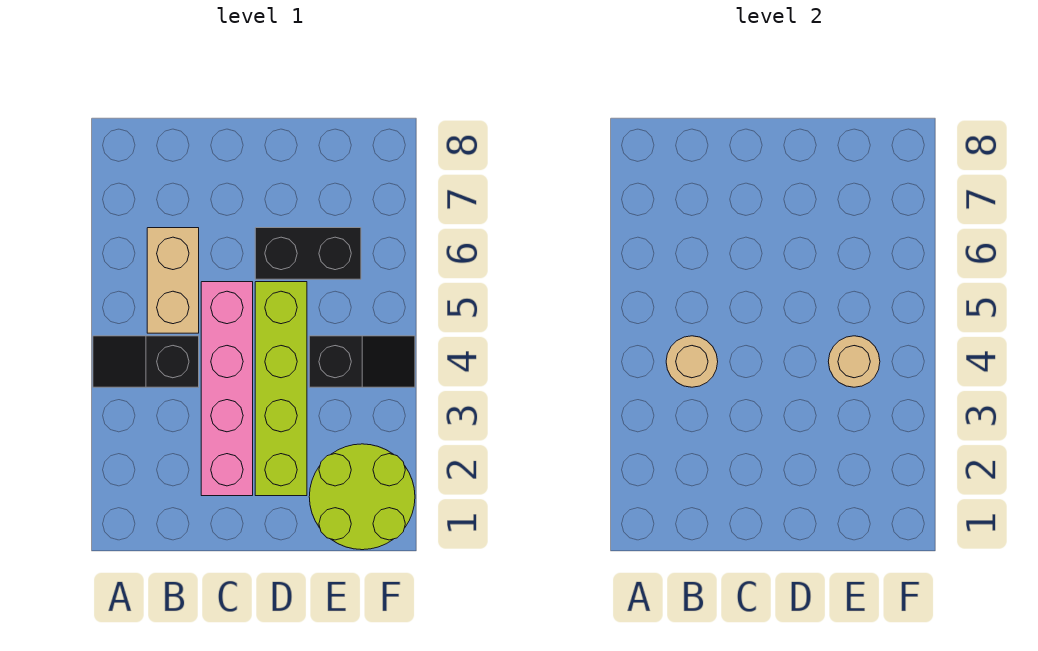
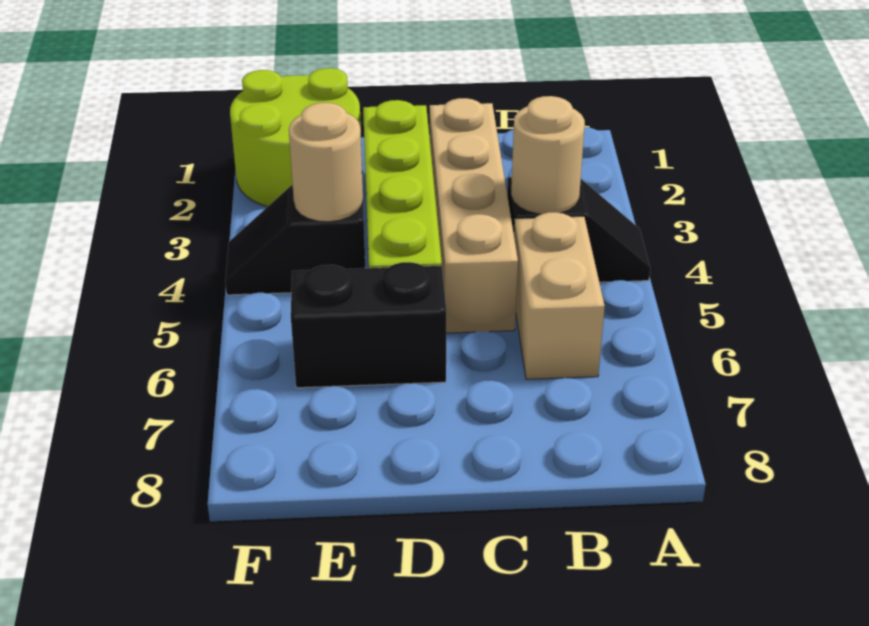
pink brick C2:C5 level 1 -> tan brick C2:C5 level 1

